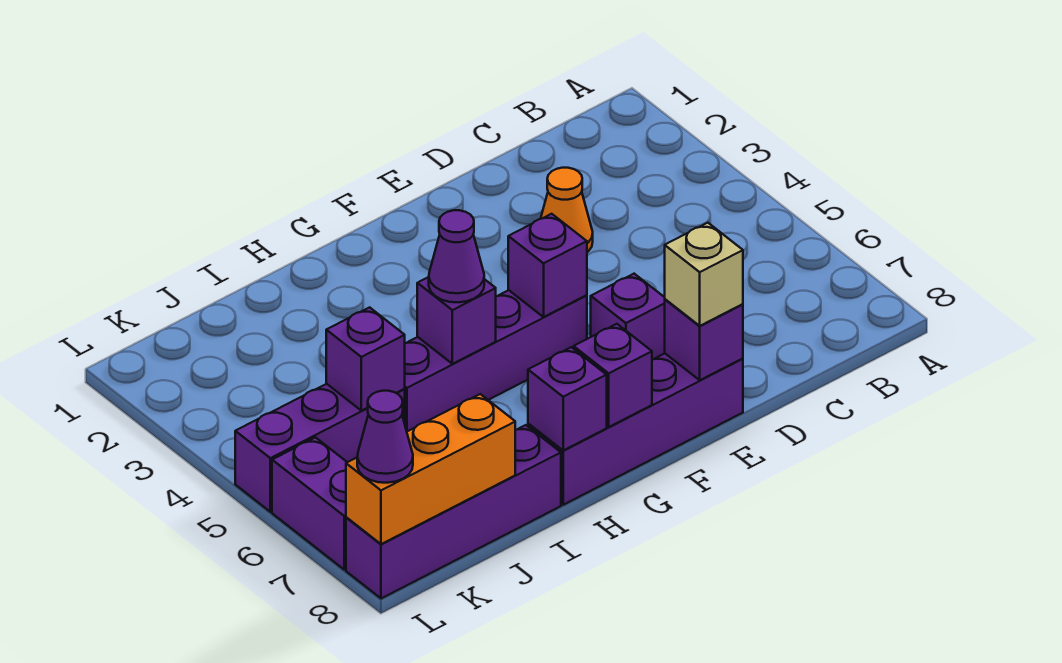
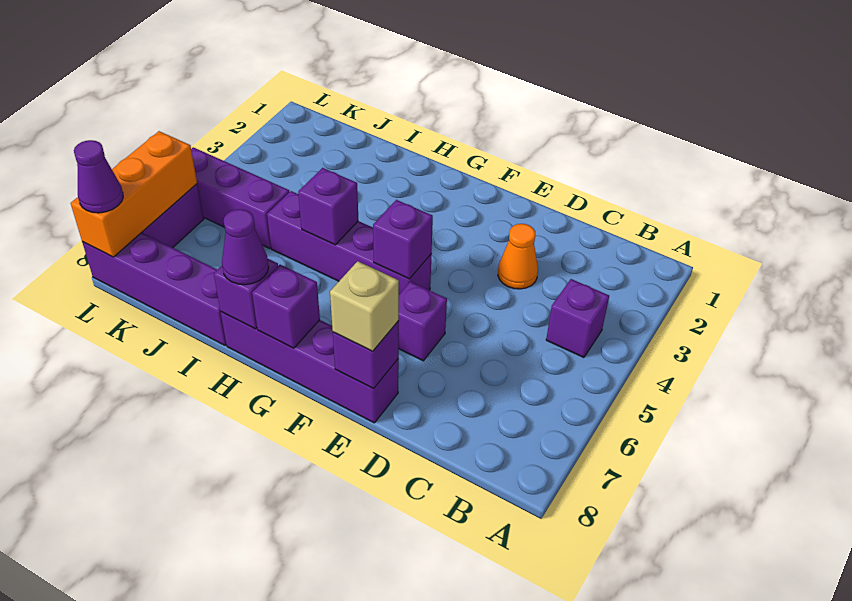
purple cone H5 level 3 -> purple cone H8 level 3
purple brick J5 level 2 -> purple brick B4 level 1
orange brick J8:L8 level 2 -> orange brick L6:L8 level 2

